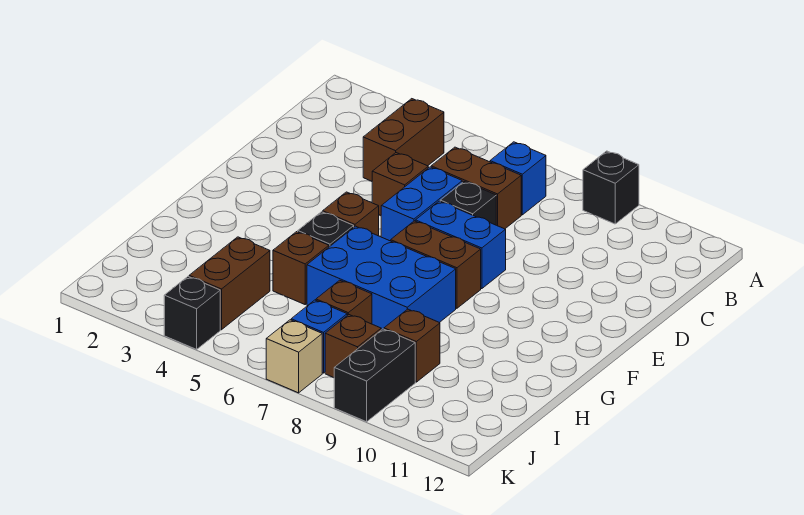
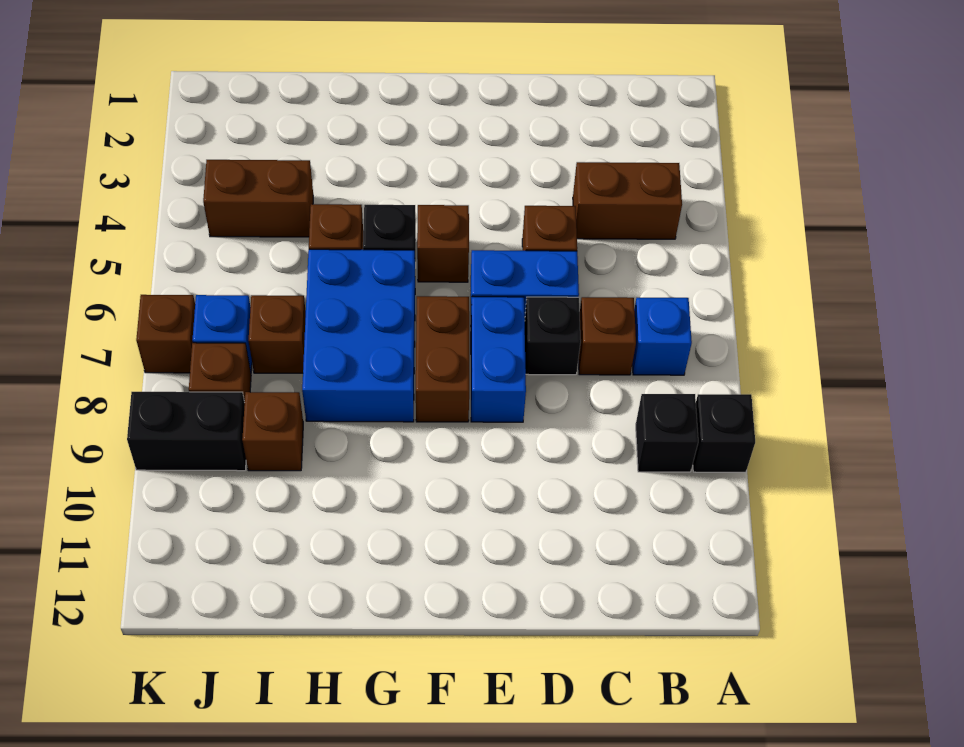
brown brick C6:C7 level 1 -> brown brick C7 level 1
black brick K4 level 1 -> black brick B9 level 1
tan brick K7 level 1 -> brown brick K7 level 1

